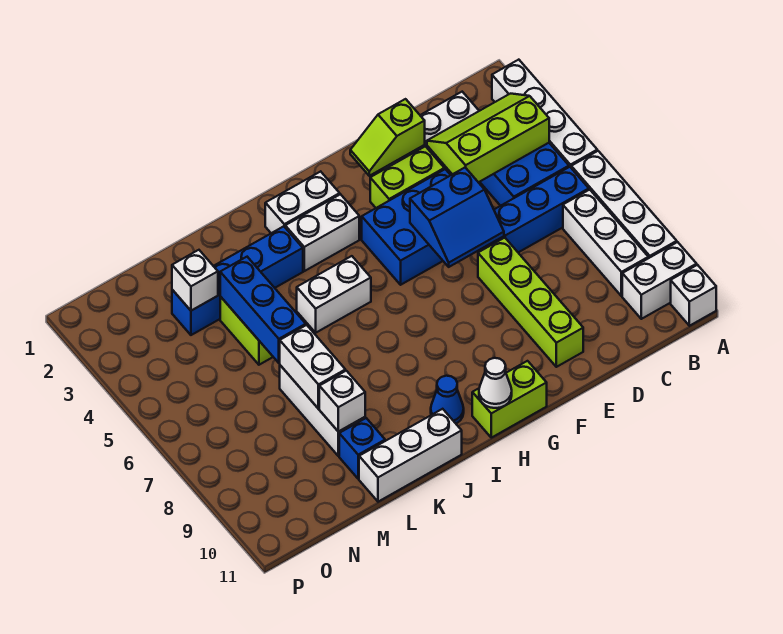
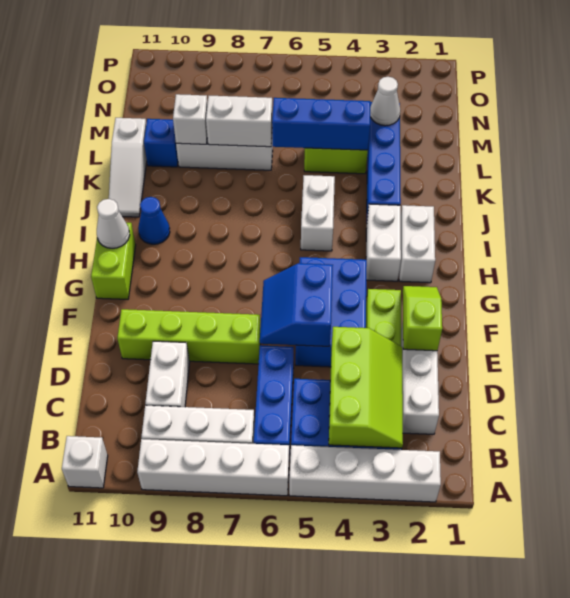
white brick A10:B10 level 1 -> white brick C9:D9 level 1
white brick J11:L11 level 1 -> white slope J11:L11 level 1 top L
white brick M3 level 2 -> white cone M3 level 2

